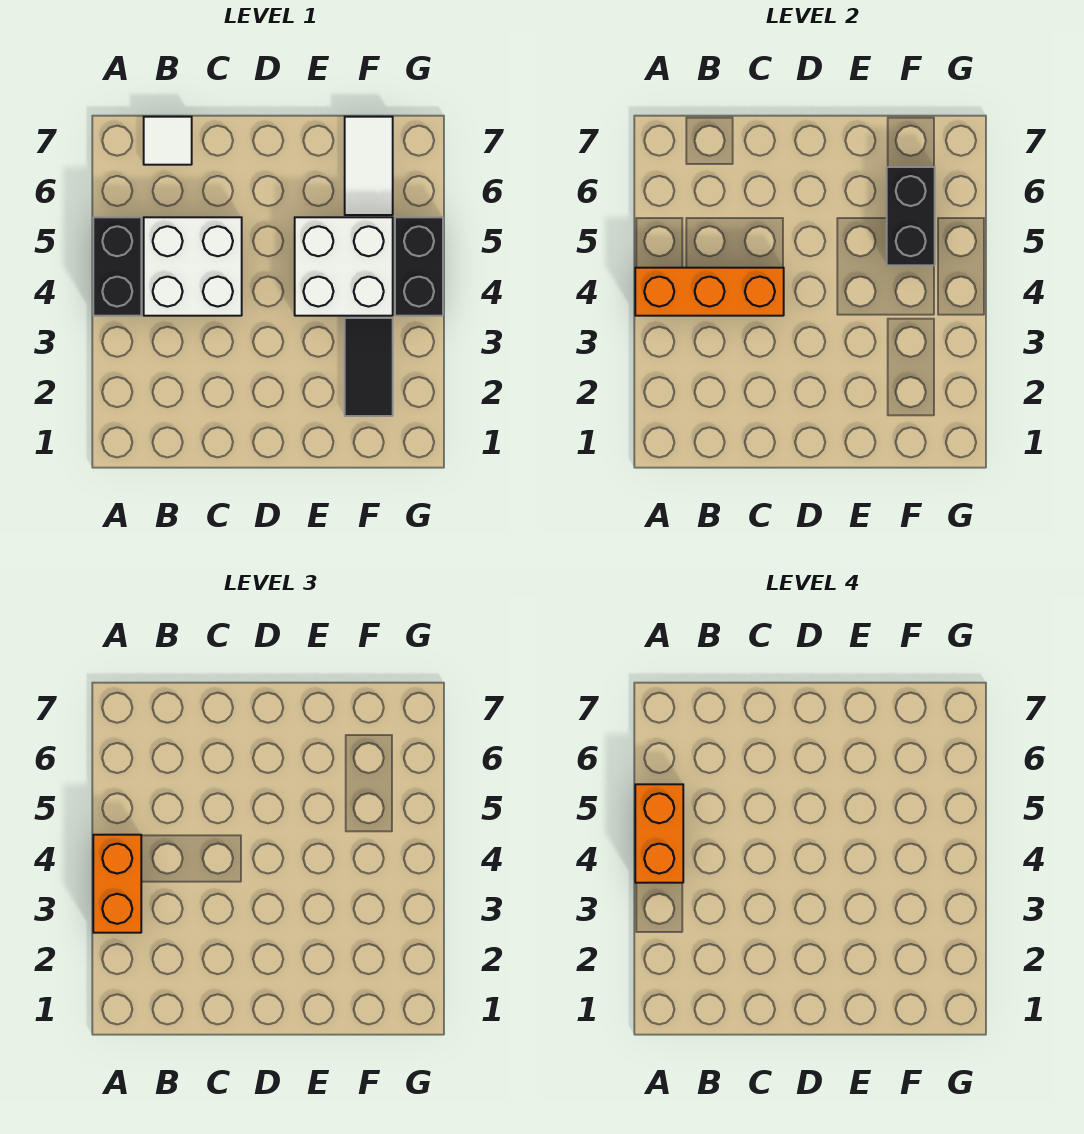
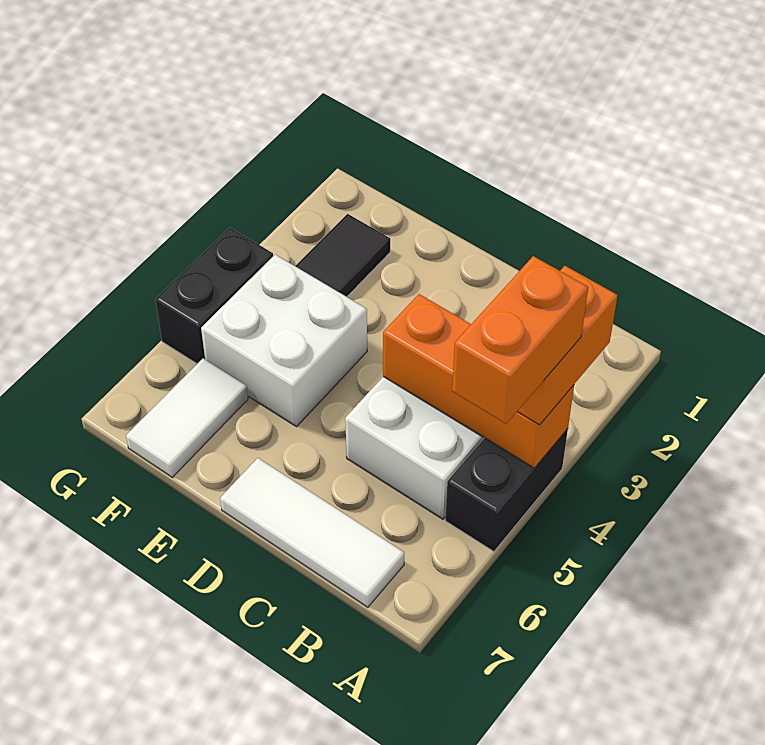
white tile B7 level 1 -> white tile B7:D7 level 1
black brick F5:F6 level 2 -> none

